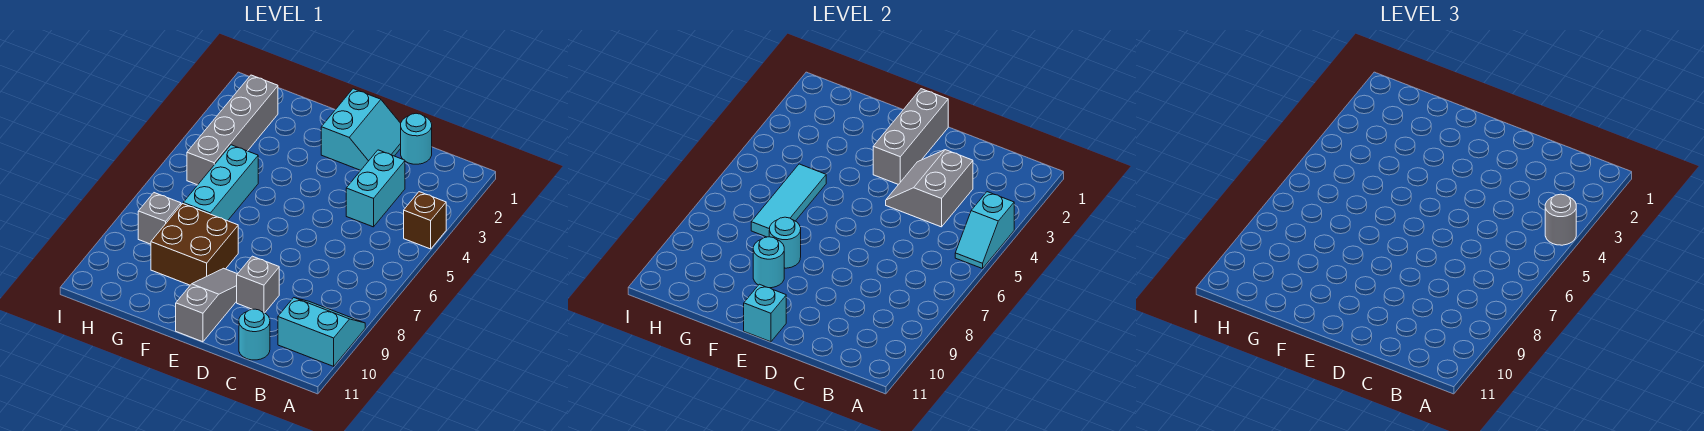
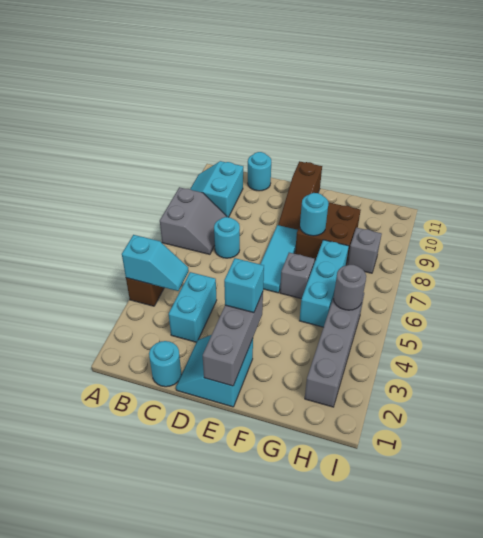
cyan slope A4:A5 level 2 top 4 -> cyan slope A4:B4 level 2 top A
grey round brick A4 level 3 -> grey round brick H5 level 2
cyan slope A9:B10 level 1 top 10 -> cyan slope A9:B10 level 1 top B
grey slope C3:D4 level 2 top C -> grey slope A7:B8 level 1 top A
grey brick D9 level 1 -> grey brick F6 level 1
grey slope E9:E11 level 1 top 11 -> brown slope E9:E11 level 1 top 11
cyan brick E11 level 2 -> cyan brick E3 level 3
cyan round brick F9 level 2 -> cyan round brick C7 level 1
cyan tile G5:G7 level 2 -> cyan tile E6:E8 level 1

